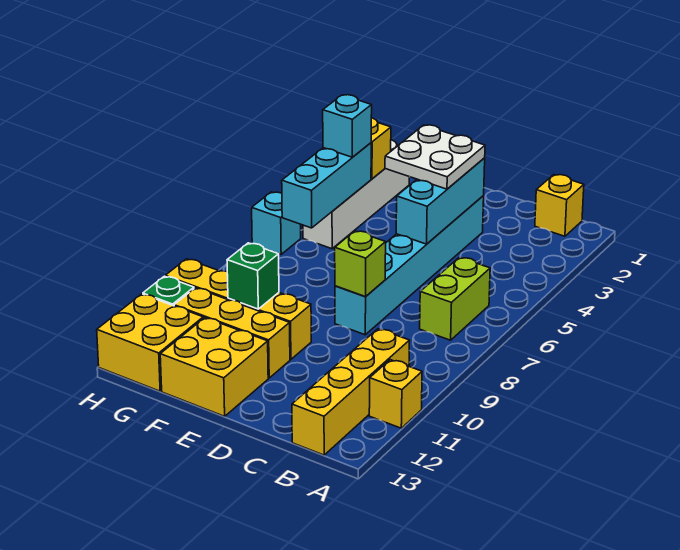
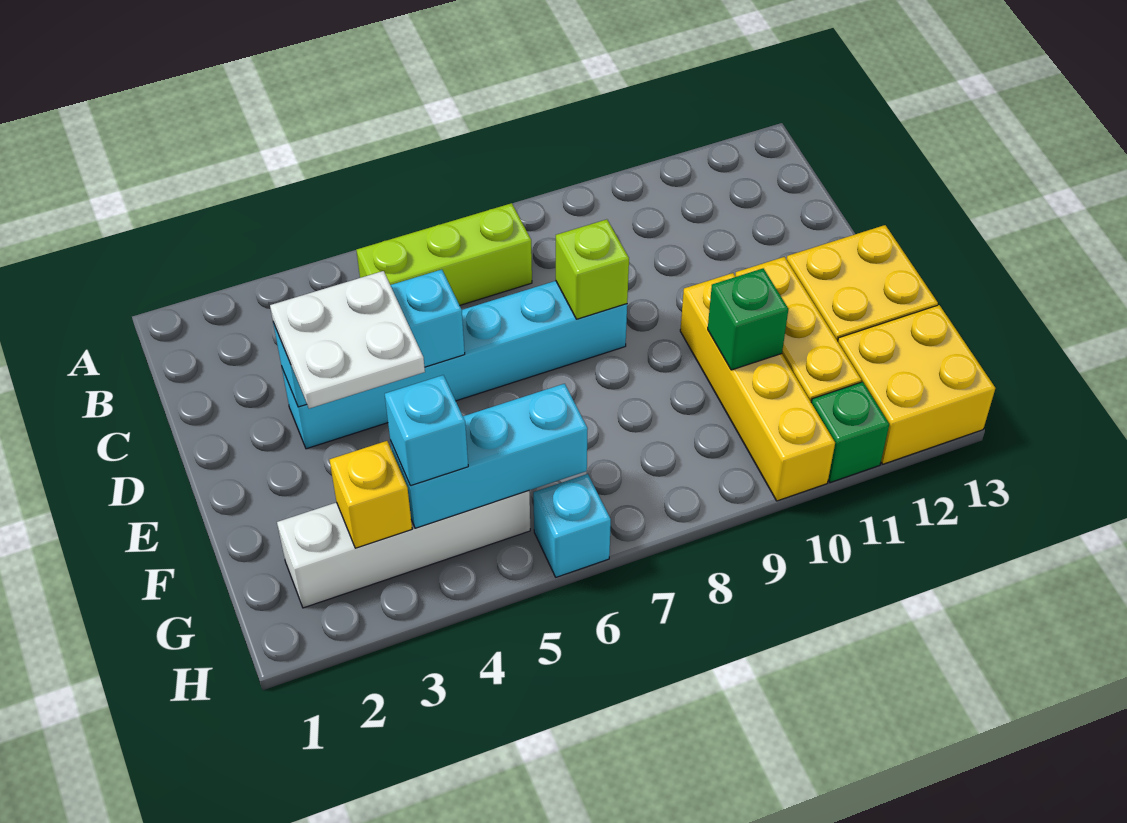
yellow brick A11 level 1 -> none
yellow brick B1 level 1 -> none
lime brick B6:B7 level 1 -> lime brick B5:B7 level 1
yellow brick B10:B13 level 1 -> none

